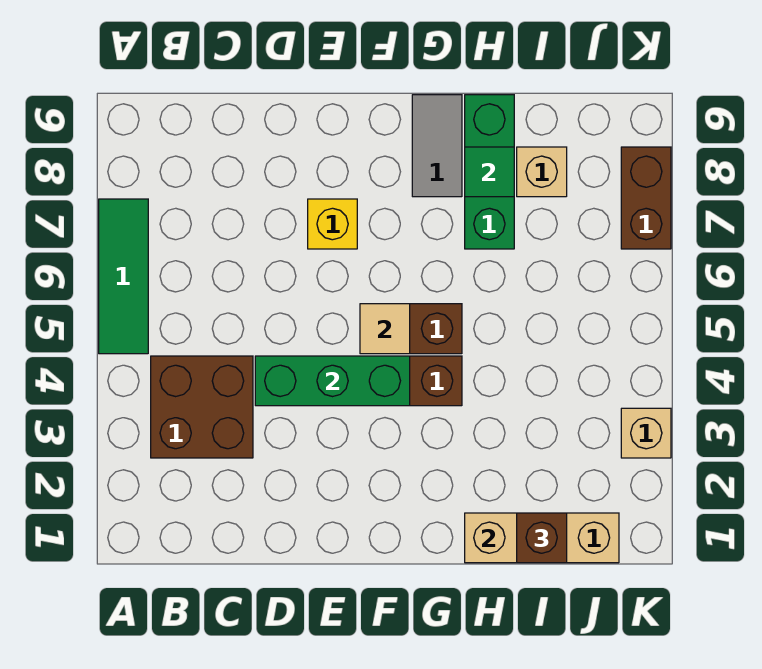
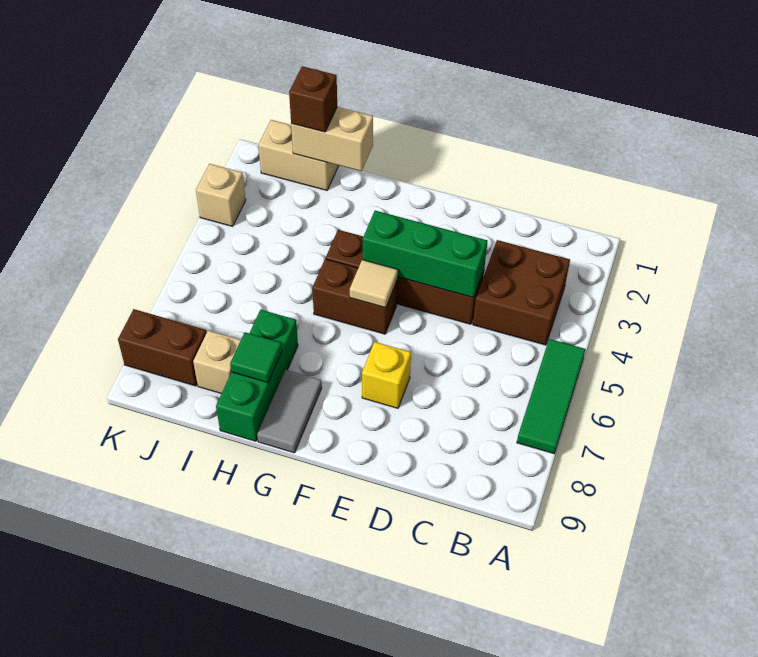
brown brick K7:K8 level 1 -> brown brick J8:K8 level 1

